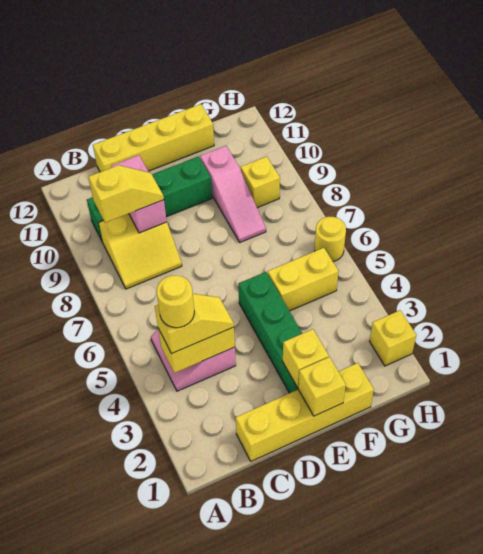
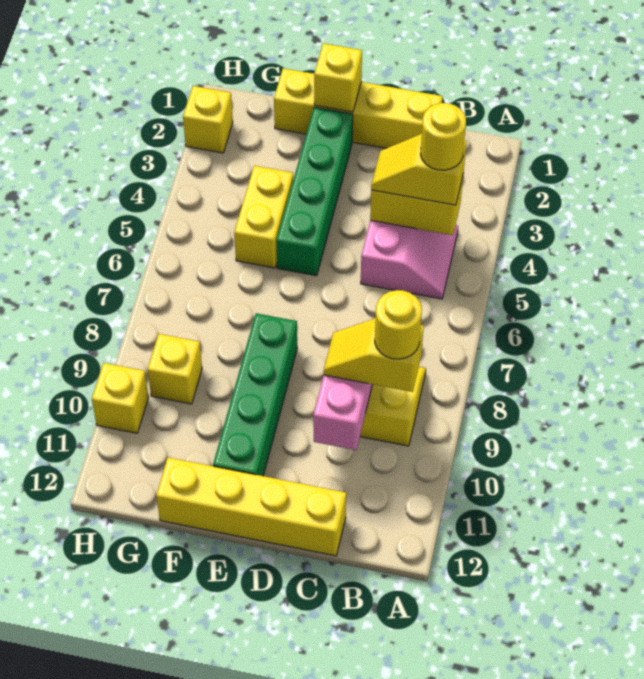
green brick B10:E10 level 1 -> green brick E8:E11 level 1
yellow brick E2 level 2 -> yellow brick H10 level 1
yellow brick F5:G5 level 1 -> yellow brick F4:F5 level 1
pink slope F8:F10 level 1 top 10 -> none
yellow round brick H6 level 1 -> yellow round brick B9 level 4

